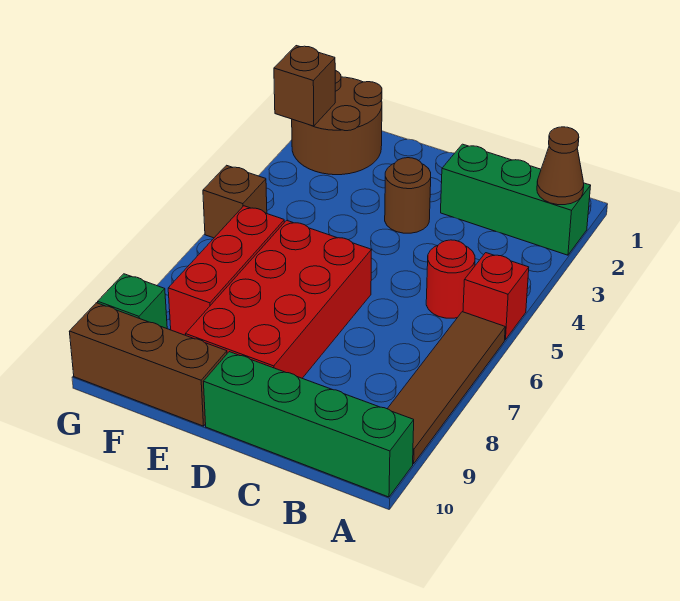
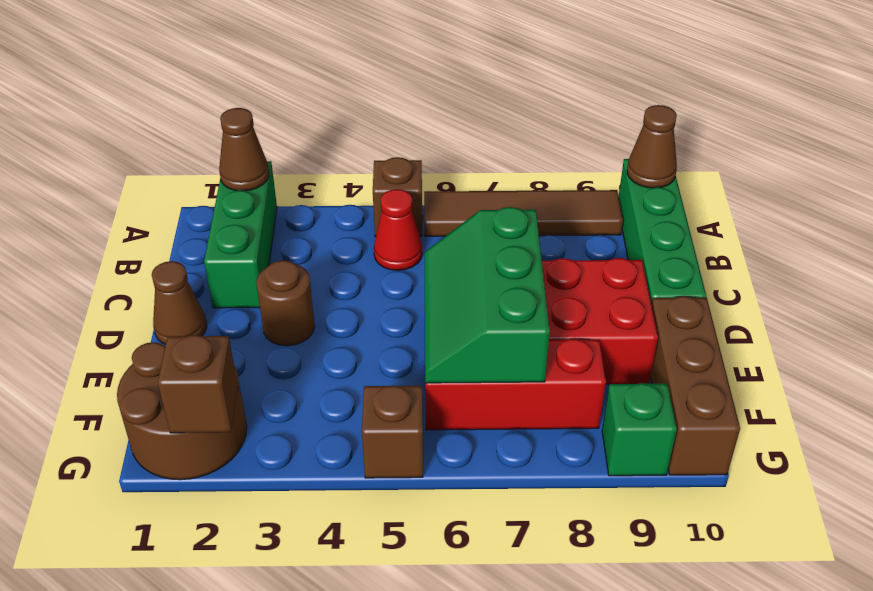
red brick A5 level 1 -> brown brick A5 level 1
none -> brown cone A10 level 2
red round brick B5 level 1 -> red cone B5 level 1
none -> brown cone D1 level 1
none -> green slope D6:F7 level 2 top 7

